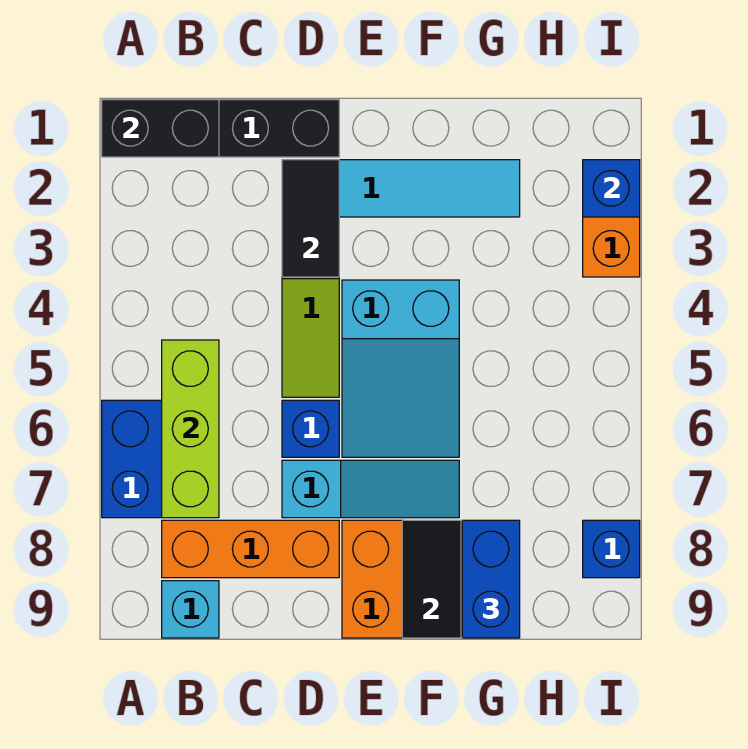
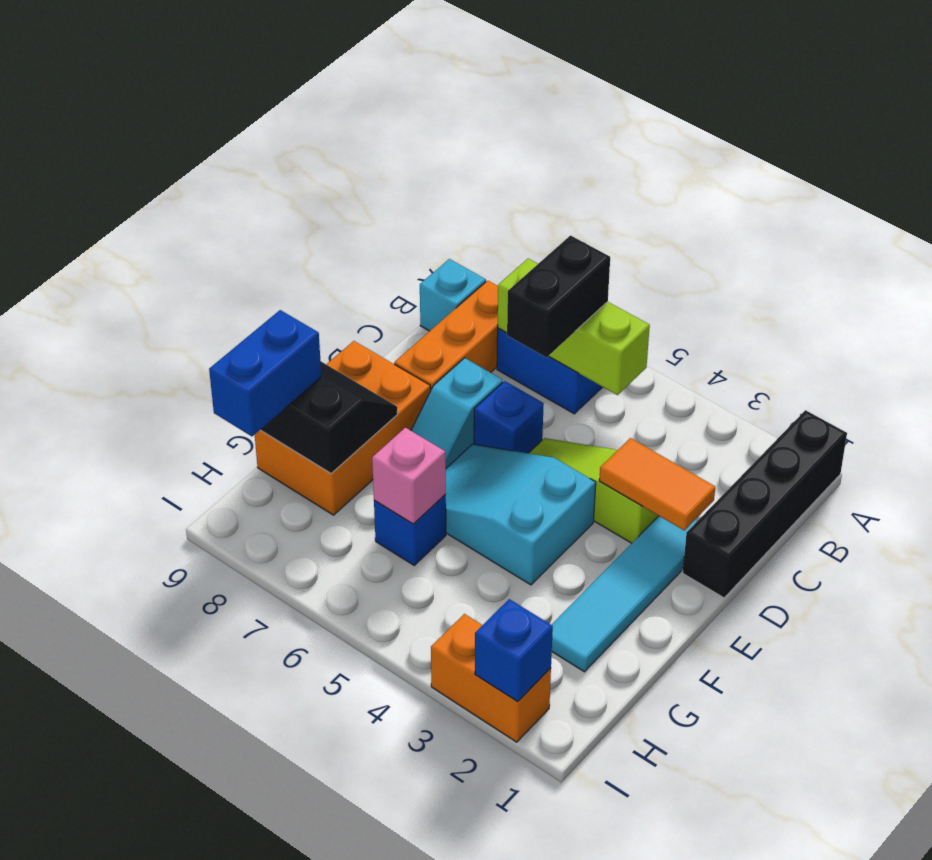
black brick A1:B1 level 2 -> black brick B6:C6 level 3
black tile D2:D3 level 2 -> orange tile D2:D3 level 2
cyan slope D7:F7 level 1 top D -> cyan slope D7:E7 level 1 top D
none -> pink brick G6 level 2
blue brick G8:G9 level 3 -> blue brick G9:H9 level 3
blue brick I8 level 1 -> blue brick G6 level 1

